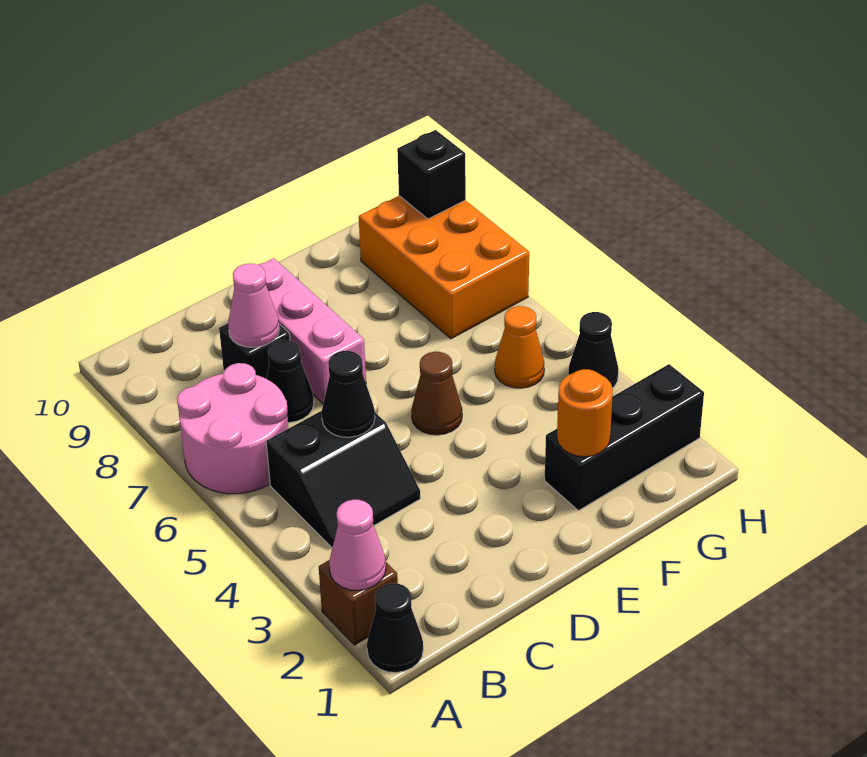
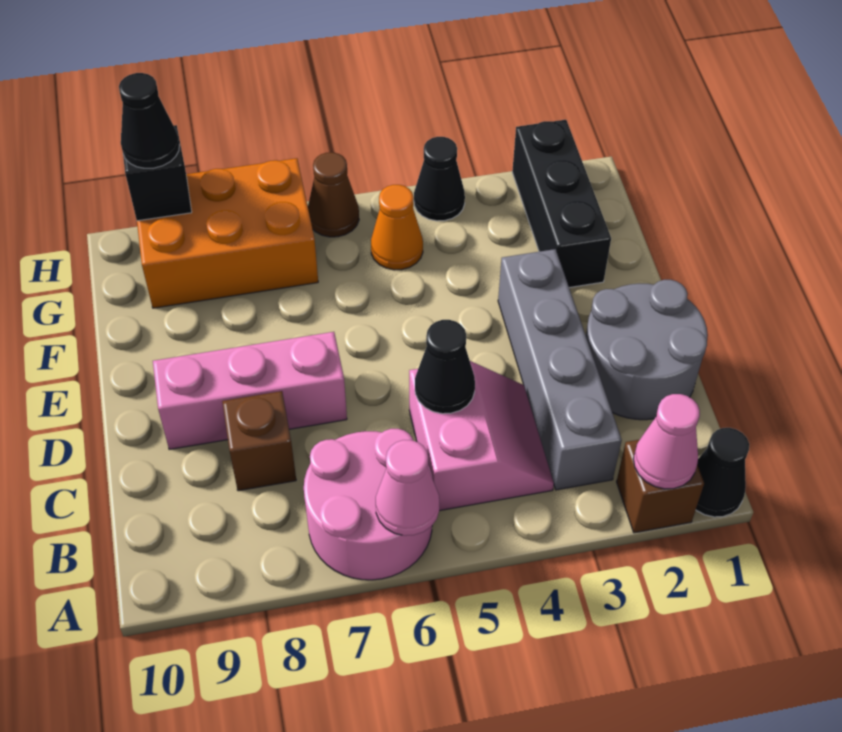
none -> grey brick B3:E3 level 1
black slope B4:C5 level 1 top 5 -> pink slope B4:C5 level 1 top 5
none -> grey round brick C1:D2 level 1
black cone C7 level 1 -> black cone H9 level 3
black brick C8 level 1 -> brown brick C8 level 1
pink cone C8 level 2 -> pink cone A6 level 2
brown cone E5 level 1 -> brown cone H6 level 1
orange round brick F2 level 2 -> none

